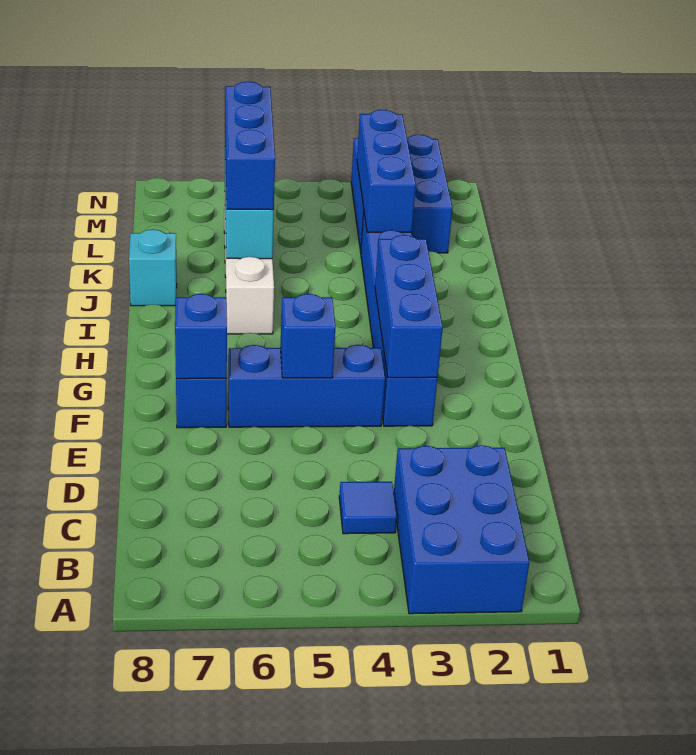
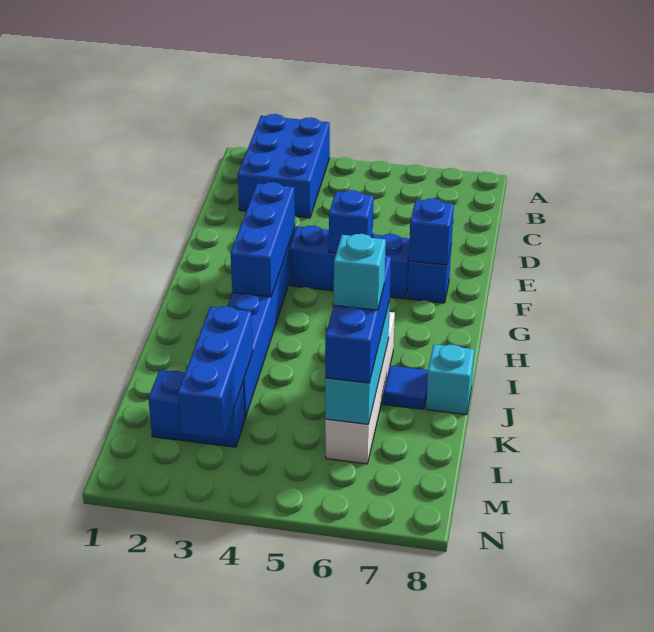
blue tile C4 level 1 -> blue tile J7 level 1
none -> cyan brick K6 level 4
blue brick L2:N3 level 1 -> blue brick L2:L3 level 1

